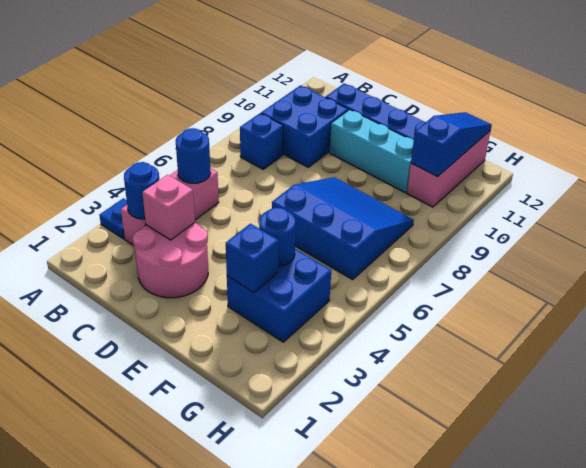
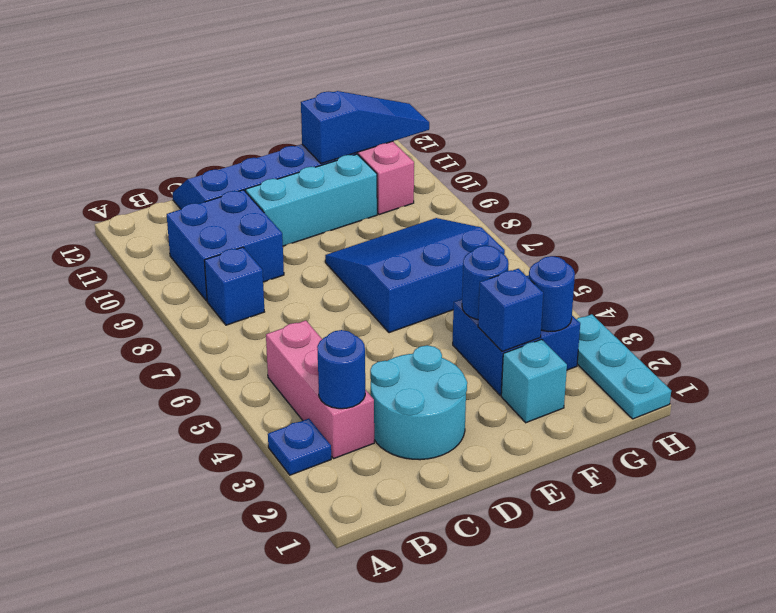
blue round brick B5 level 2 -> blue round brick G3 level 2
pink round brick C2:D3 level 1 -> cyan round brick C2:D3 level 1
pink brick C3 level 2 -> none
none -> cyan brick F2 level 1
blue slope G10:G12 level 2 top 10 -> blue slope F11:H11 level 2 top F
none -> cyan plate H1:H3 level 1

